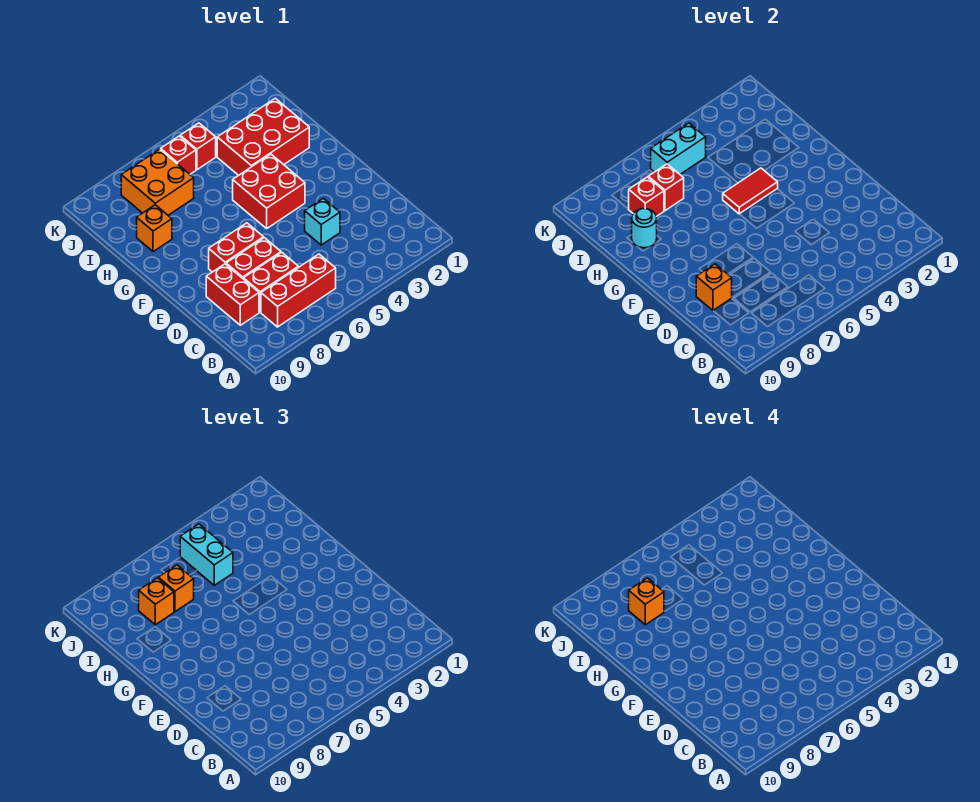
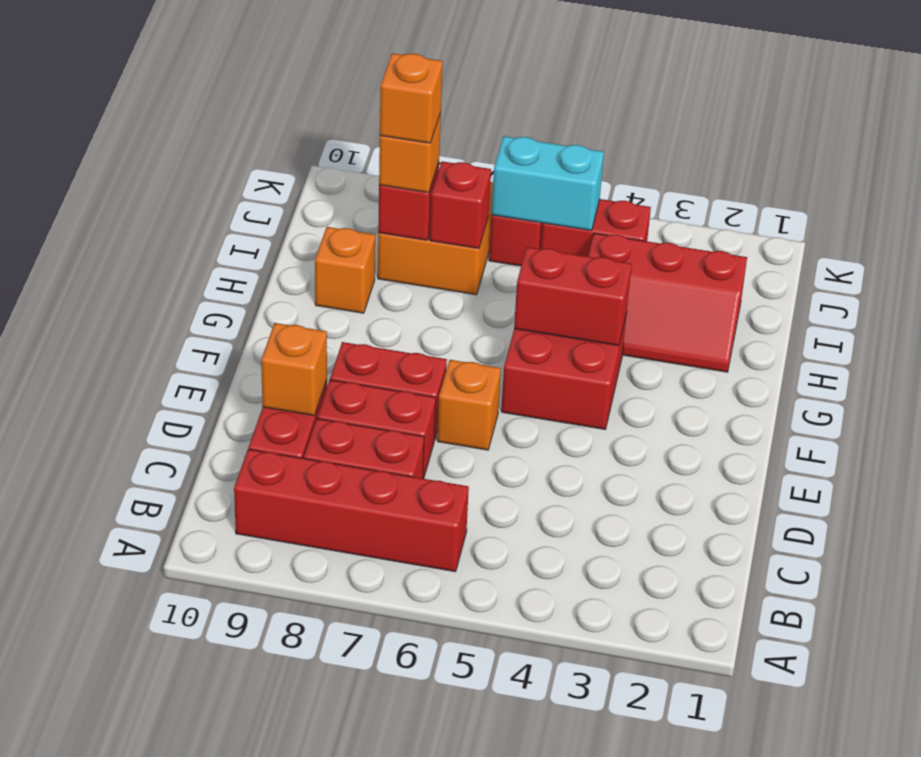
red brick B6:B8 level 1 -> red brick B6:B9 level 1
cyan brick D4 level 1 -> none
red tile G4:G5 level 2 -> red brick G4:G5 level 2
red brick H2:I4 level 1 -> red slope H2:I4 level 1 top I
cyan round brick H9 level 2 -> none
cyan brick I5:J5 level 3 -> none
orange brick I7 level 3 -> orange brick E6 level 1
red brick J5 level 1 -> red brick J4:J5 level 1

